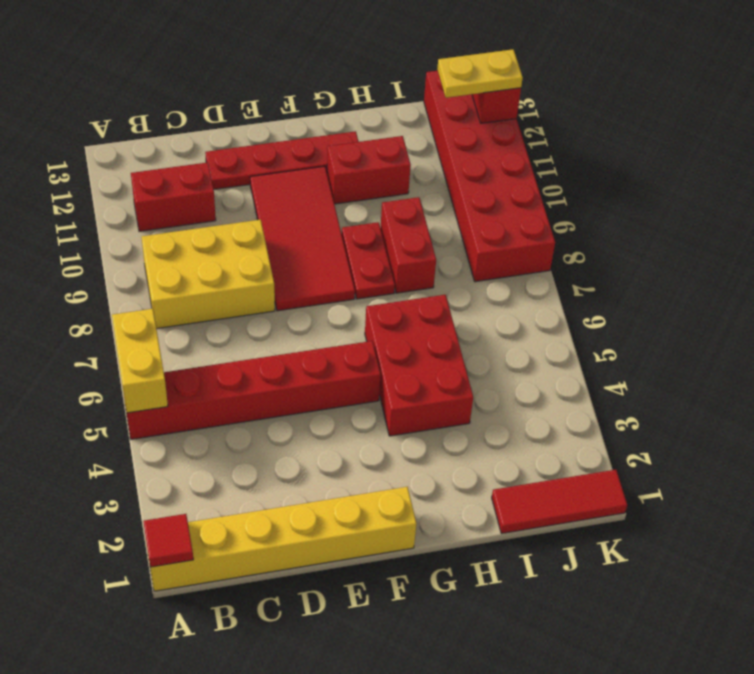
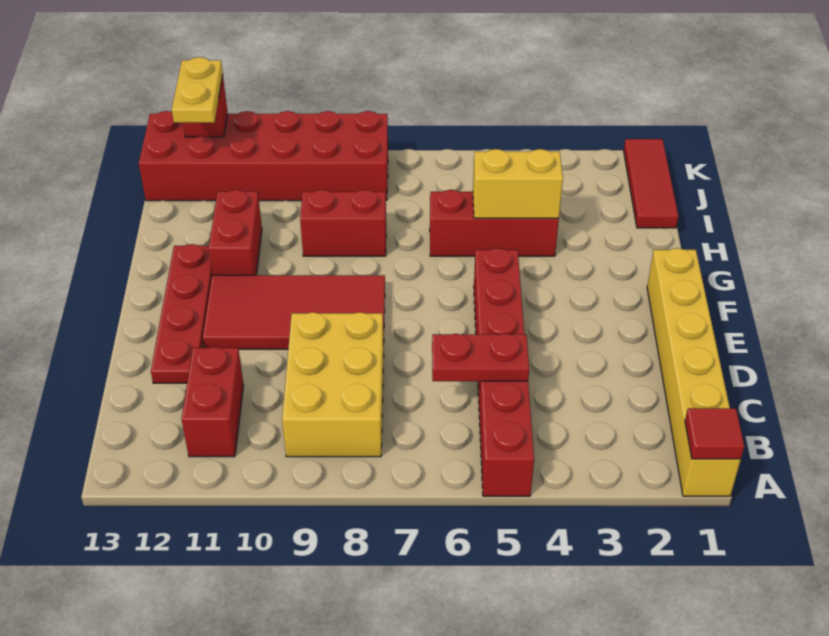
yellow brick A5:A6 level 2 -> yellow brick H4:H5 level 2
red brick G4:H6 level 1 -> red brick H4:H6 level 1
red plate G8:G9 level 1 -> red plate C5:C6 level 2

